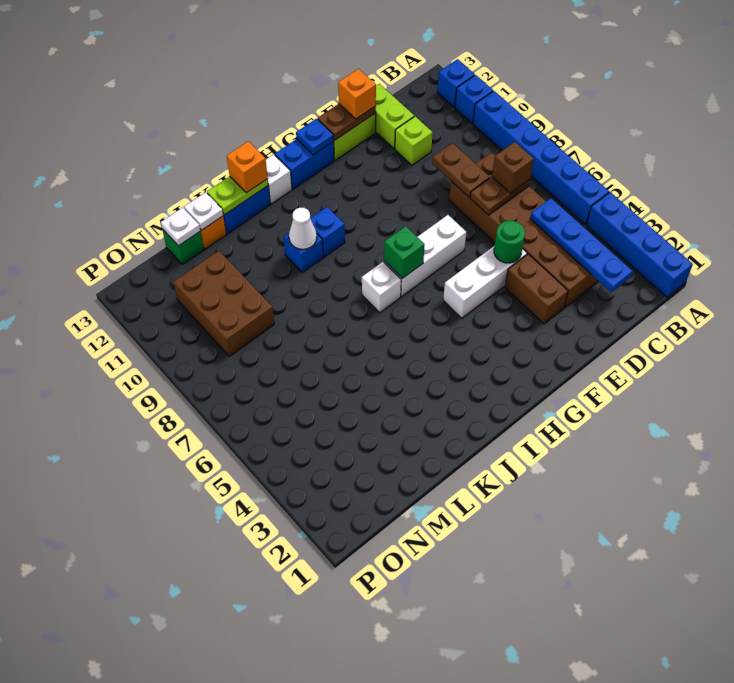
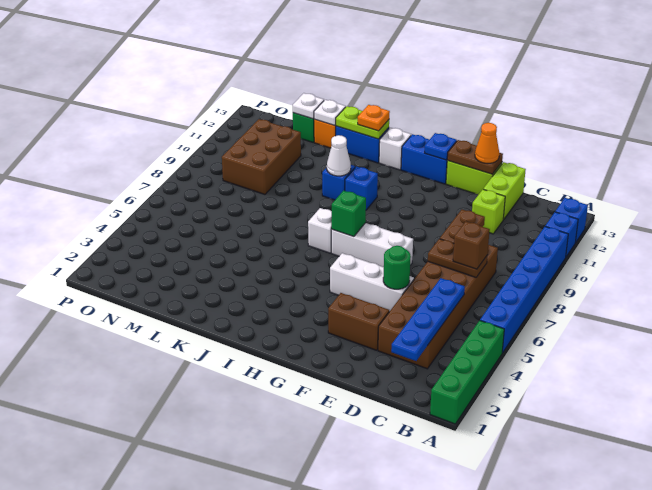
blue brick A1:A4 level 1 -> green brick A1:A4 level 1
brown brick E3:E4 level 1 -> brown brick E3:F3 level 1
orange brick E13 level 3 -> orange cone E13 level 3
orange brick J13 level 3 -> orange plate J13 level 3

